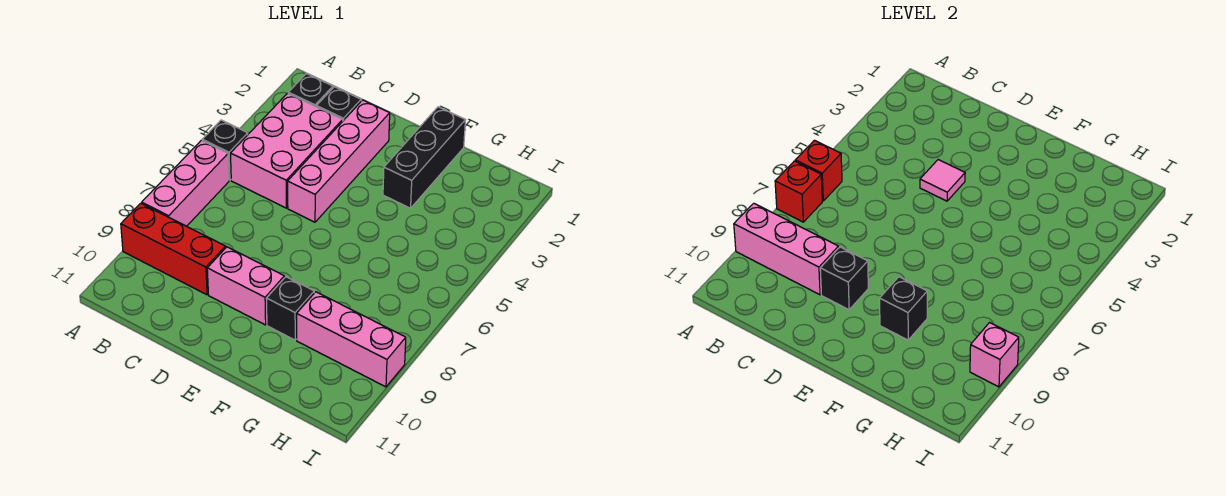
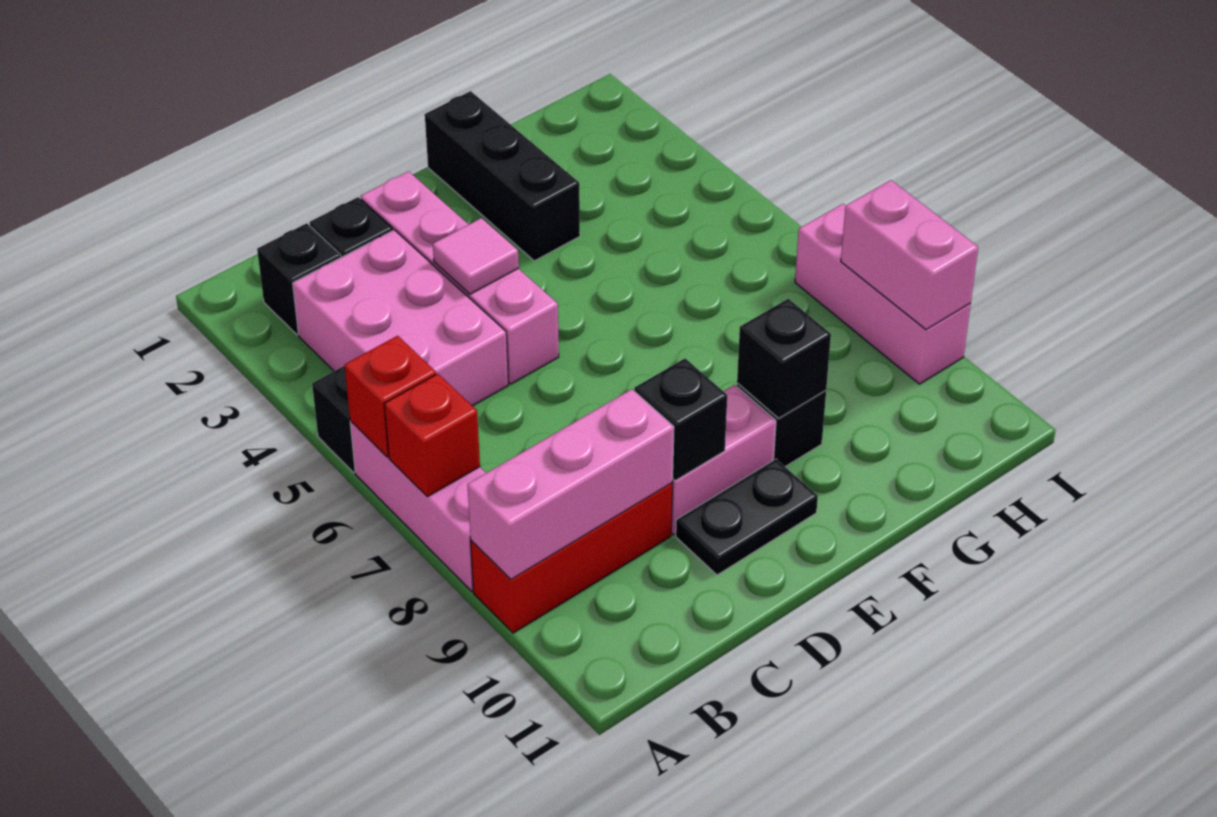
none -> black plate D10:E10 level 1
pink brick G9:I9 level 1 -> pink brick I7:I9 level 1
pink brick I9 level 2 -> pink brick I8:I9 level 2

